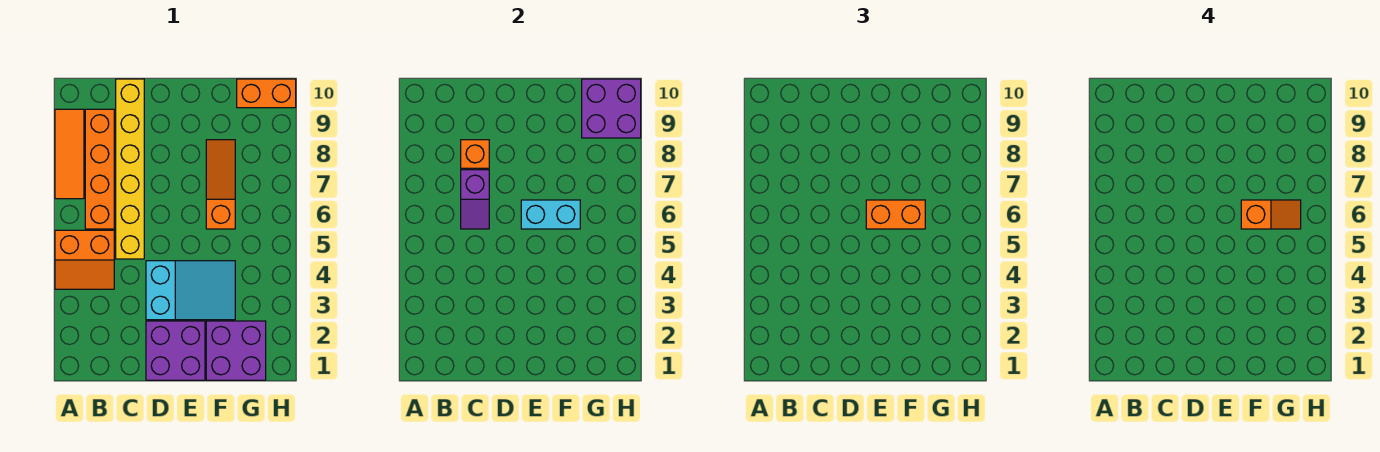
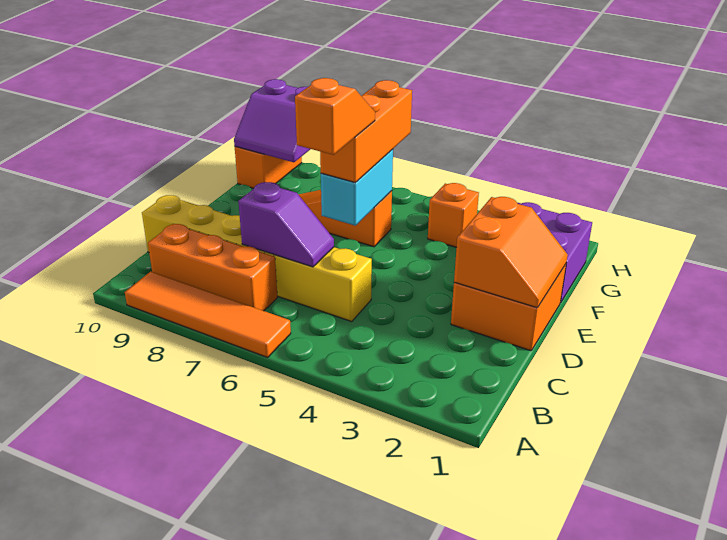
orange slope A4:B5 level 1 top 5 -> orange slope D1:E2 level 2 top 2
orange tile A7:A9 level 1 -> orange tile A6:A9 level 1
orange brick B6:B9 level 1 -> orange brick B7:B9 level 1
orange brick C8 level 2 -> orange brick G4 level 1
purple brick D1:E2 level 1 -> orange brick D1:E2 level 1
cyan slope D3:F4 level 1 top D -> none
orange brick E6:F6 level 3 -> orange brick E6:G6 level 3
orange slope F6:G6 level 4 top F -> orange slope D6:E6 level 4 top D
purple brick G9:H10 level 2 -> purple slope G9:H10 level 2 top H

